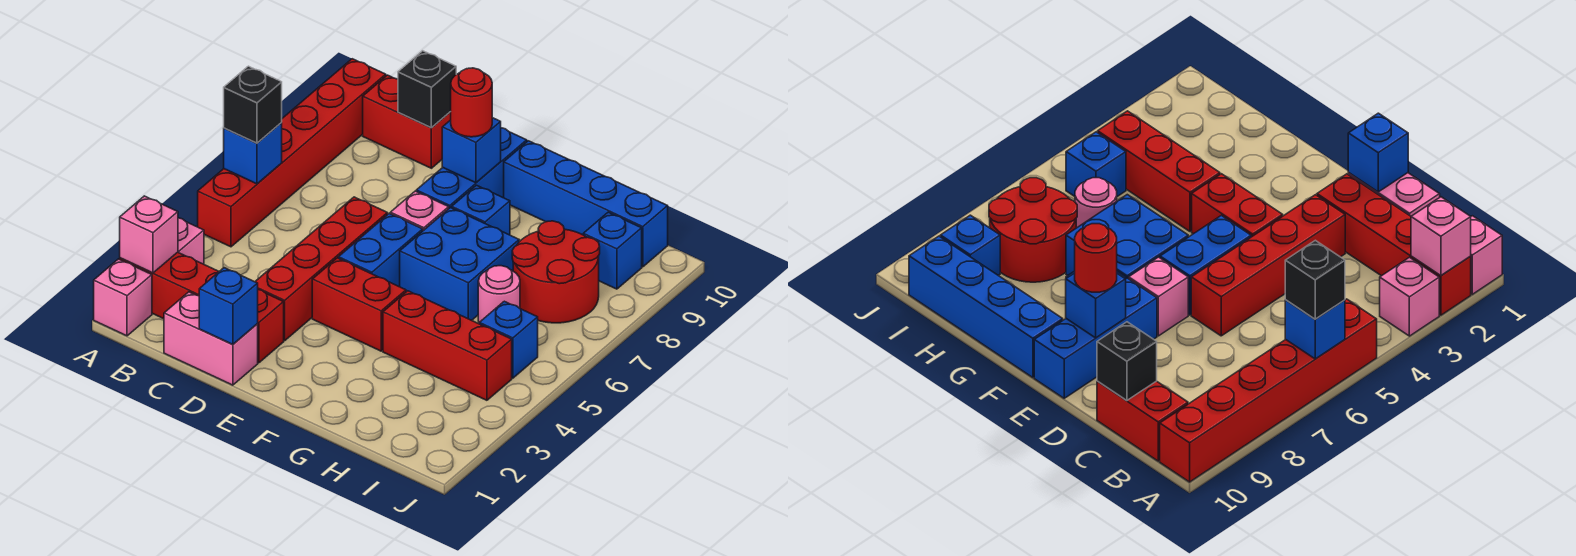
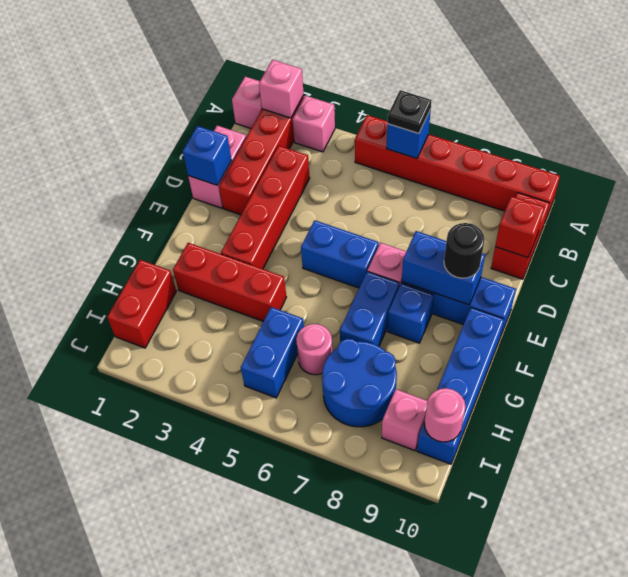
black brick A6 level 3 -> black plate A6 level 3
black brick C10 level 2 -> red brick C10 level 2
red brick D3:D6 level 1 -> red brick C3:F3 level 1
red brick E4:F4 level 1 -> red brick H1:I1 level 1
blue brick E9 level 2 -> blue brick E8:E9 level 2
red round brick E9 level 3 -> black round brick E9 level 3
blue brick F6:G7 level 1 -> blue brick F7:G7 level 1
red brick G4:I4 level 1 -> red brick G2:G4 level 1
red round brick H7:I8 level 1 -> blue round brick H7:I8 level 1
blue brick I5 level 1 -> blue brick H5:I5 level 1
blue brick I9 level 1 -> pink brick I9 level 1
none -> pink round brick I10 level 2

